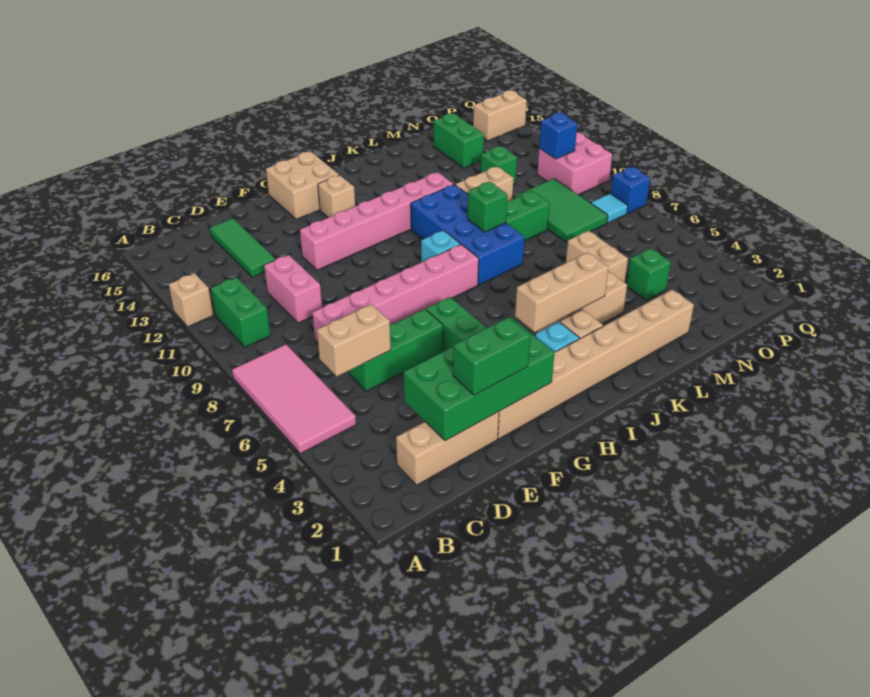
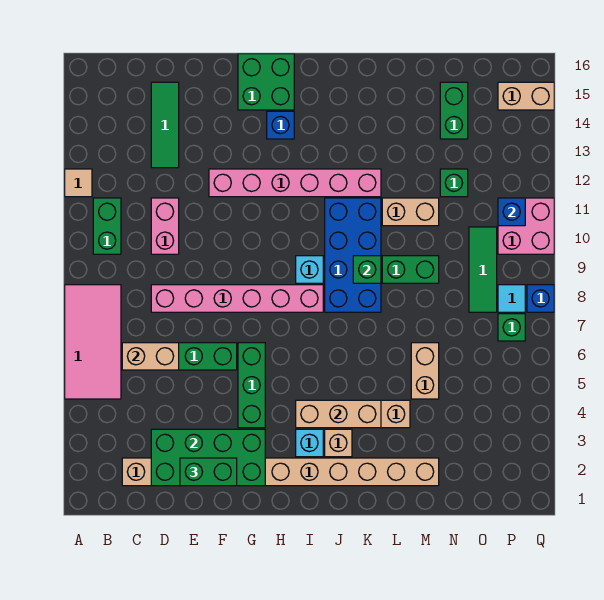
tan brick A12 level 1 -> tan tile A12 level 1
tan brick G15:H16 level 1 -> green brick G15:H16 level 1
tan brick H14 level 1 -> blue brick H14 level 1
green brick N4 level 1 -> green brick P7 level 1
green tile N8:O10 level 1 -> green tile O8:O10 level 1

